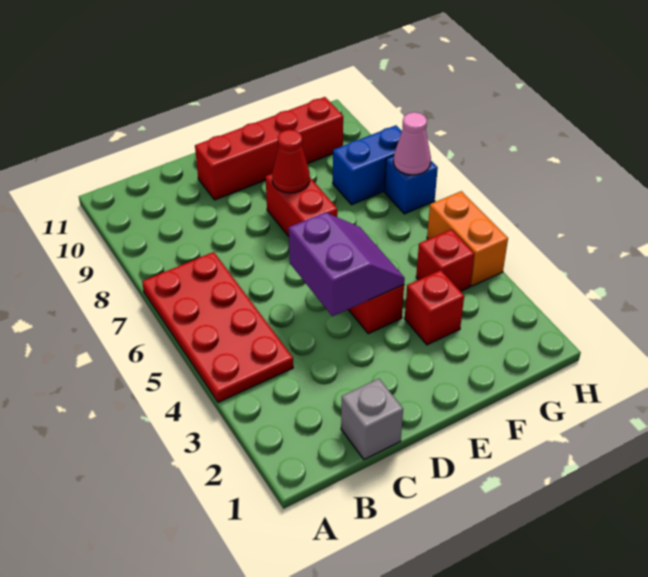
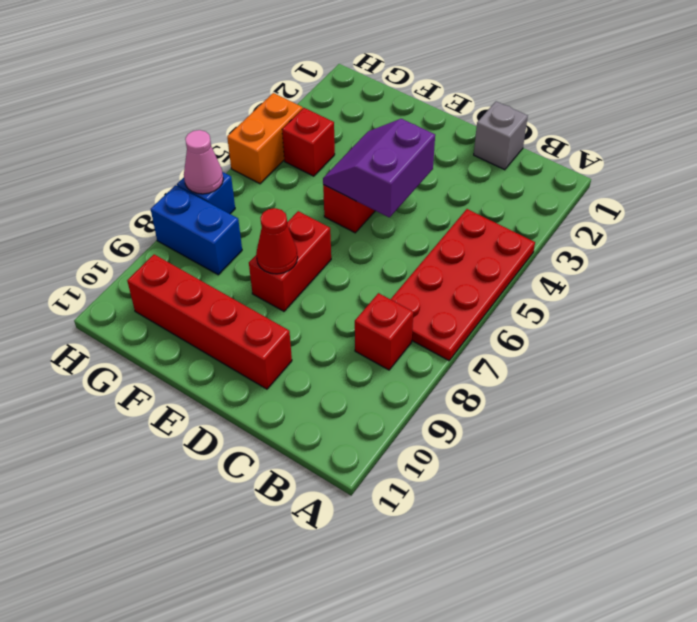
red brick F3 level 1 -> red brick B8 level 1

